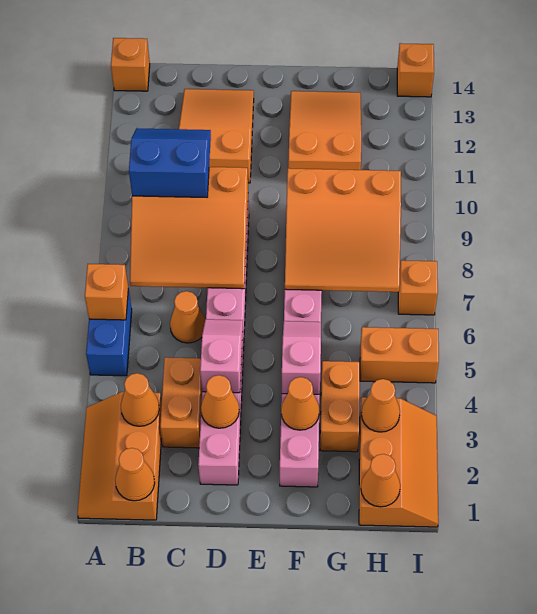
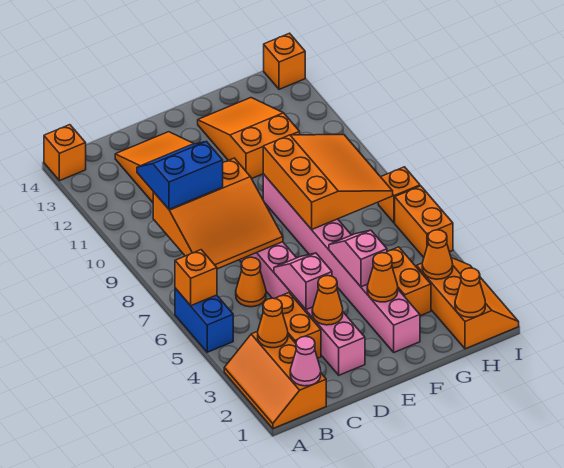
orange cone B1 level 2 -> pink cone B1 level 2
orange slope F7:H9 level 2 top 9 -> orange slope F7:H9 level 2 top F
orange brick H5:I5 level 1 -> orange brick I5:I6 level 1

